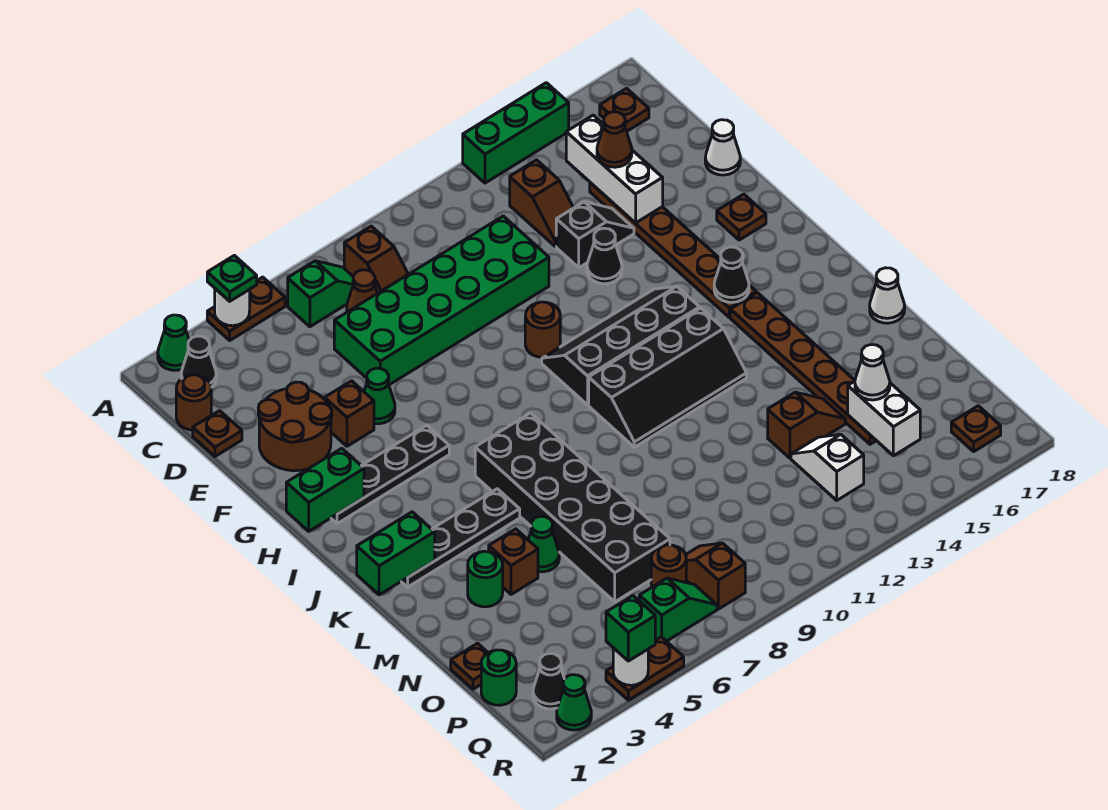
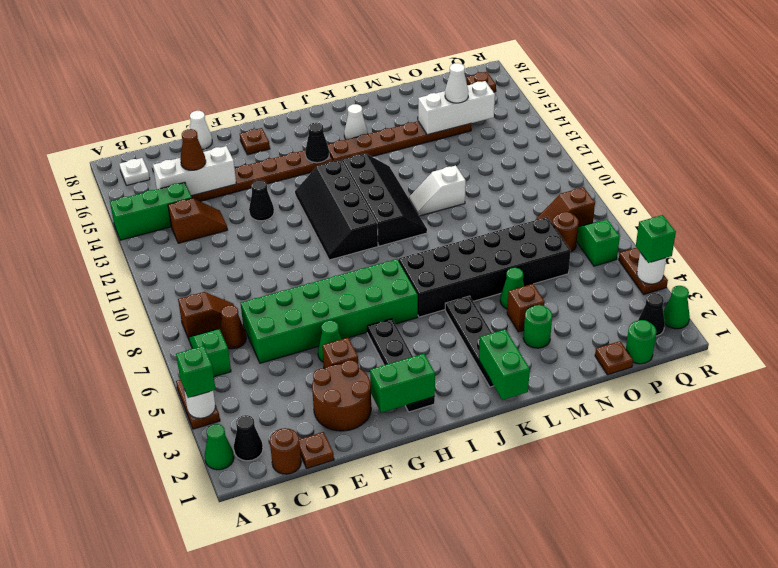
green plate A4 level 3 -> green brick A4 level 3
green brick A13:A15 level 1 -> green brick A14:C14 level 1
brown plate B17 level 1 -> white plate B17 level 1
green brick D6:E11 level 1 -> green brick D6:I7 level 1
black slope E13:E14 level 1 top 13 -> none
brown round brick G10 level 1 -> none
green brick H1:H2 level 2 -> green brick G2:H2 level 2
white cone L18 level 1 -> white cone K16 level 1
brown slope N13:N14 level 1 top 13 -> none
white slope O13:P13 level 1 top P -> white slope L11:M11 level 1 top M
white brick O15:P15 level 2 -> white brick N15:P15 level 2

